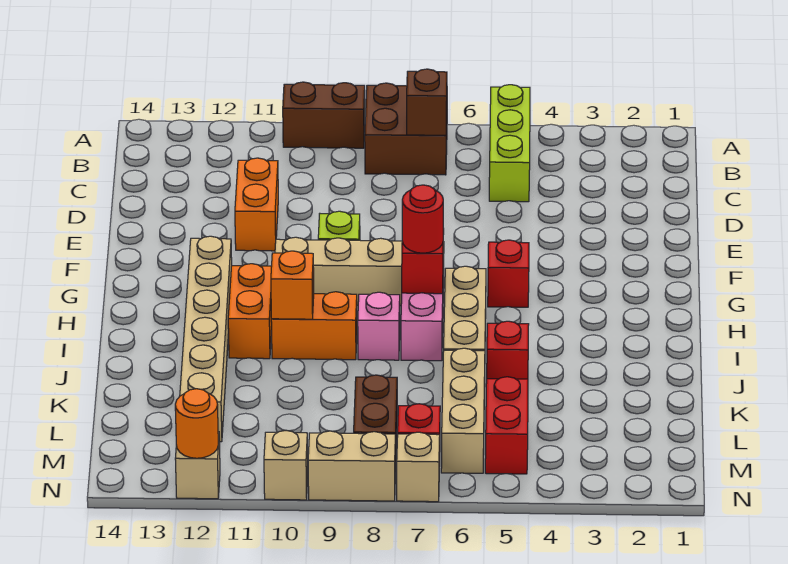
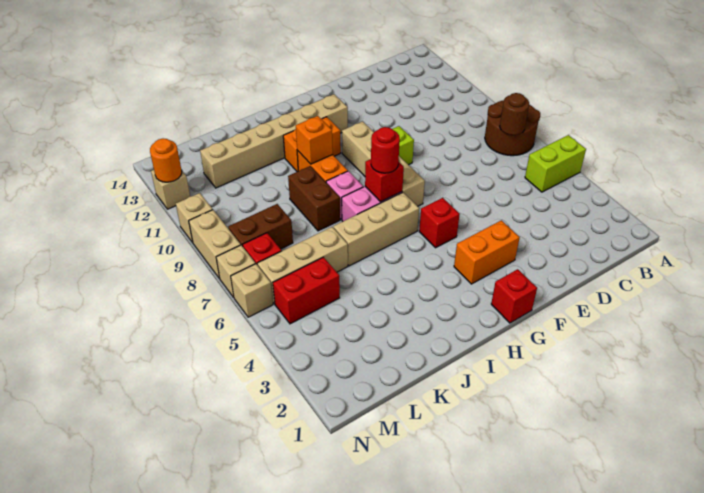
lime brick A5:C5 level 1 -> lime brick A5:B5 level 1
brown brick A7:B8 level 1 -> brown round brick A7:B8 level 1
brown brick A9:A10 level 1 -> brown brick J8:J9 level 1
brown brick B7 level 2 -> brown round brick B7 level 2
orange brick D11:E11 level 1 -> orange brick F3:G3 level 1
red brick J5 level 1 -> red brick G1 level 1
none -> tan brick N6 level 1

